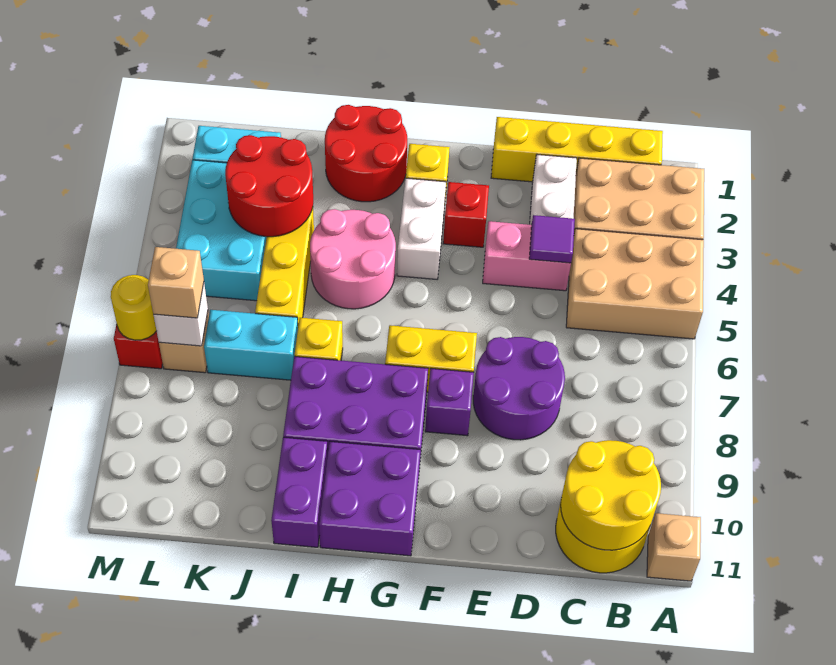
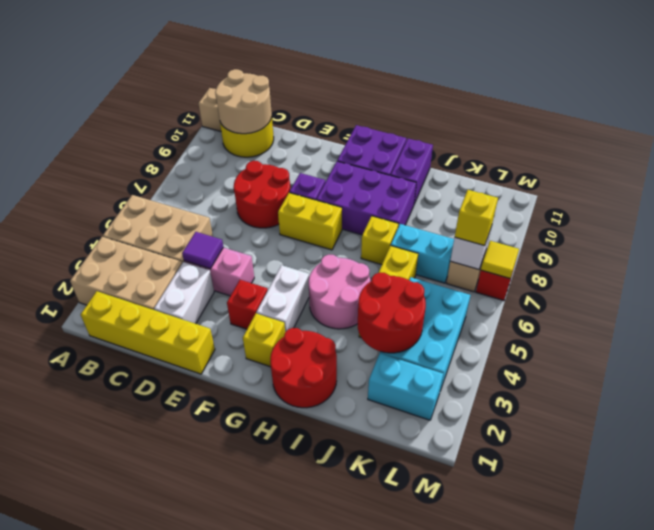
yellow round brick B10:C11 level 2 -> tan round brick B10:C11 level 2
purple round brick D7:E8 level 1 -> red round brick D7:E8 level 1
tan brick L7 level 3 -> yellow brick L7 level 3
yellow round brick M7 level 2 -> yellow tile M7 level 2

